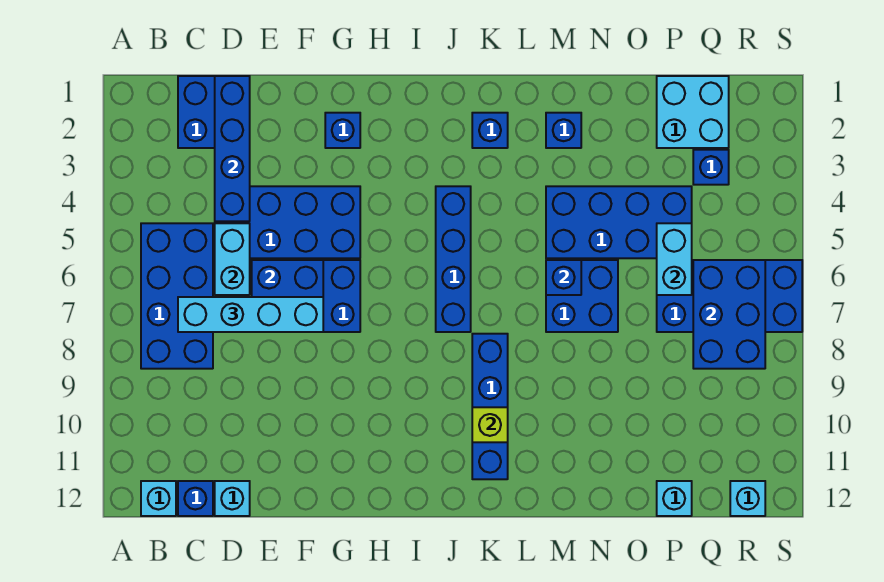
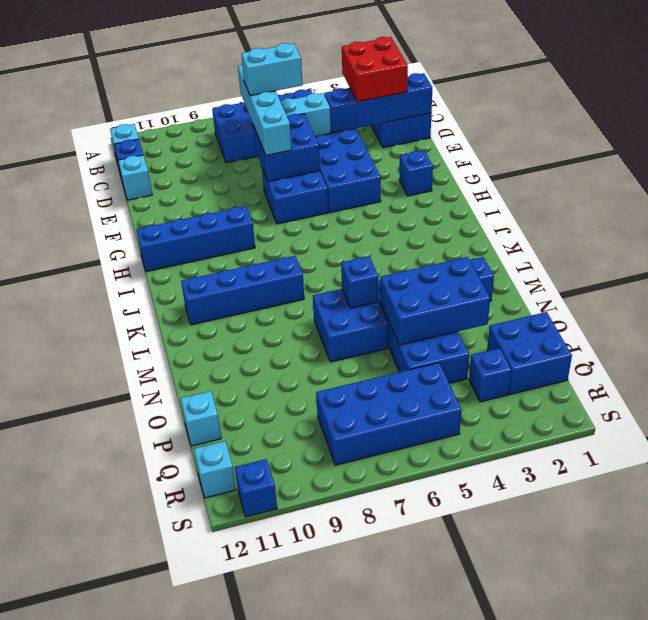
none -> red brick C2:D3 level 3
blue brick J4:J7 level 1 -> blue brick H9:H12 level 1
blue brick K2 level 1 -> blue brick S11 level 1
lime brick K10 level 2 -> none
cyan brick P1:Q2 level 1 -> blue brick P1:Q2 level 1
cyan brick P5:P6 level 2 -> cyan brick D6:D7 level 4
blue brick P6:S7 level 1 -> blue brick Q5:R8 level 1
blue brick Q6:R8 level 2 -> blue brick N3:O5 level 2

